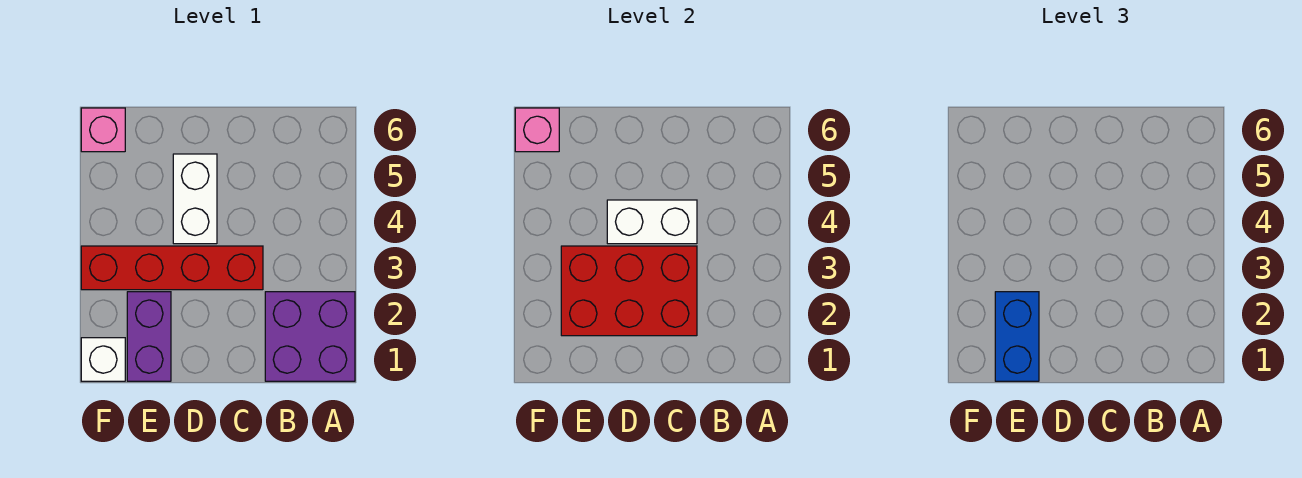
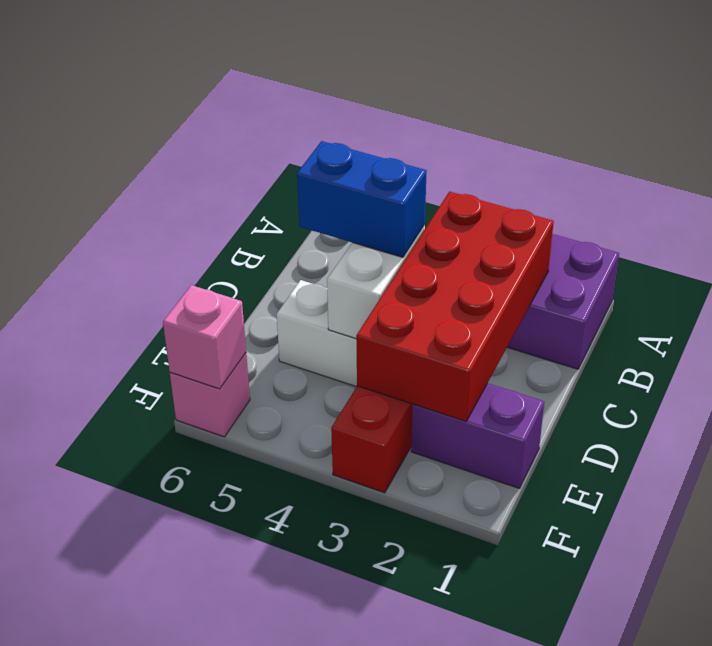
red brick C2:E3 level 2 -> red brick B2:E3 level 2
blue brick E1:E2 level 3 -> blue brick C4:C5 level 3
white brick F1 level 1 -> none

